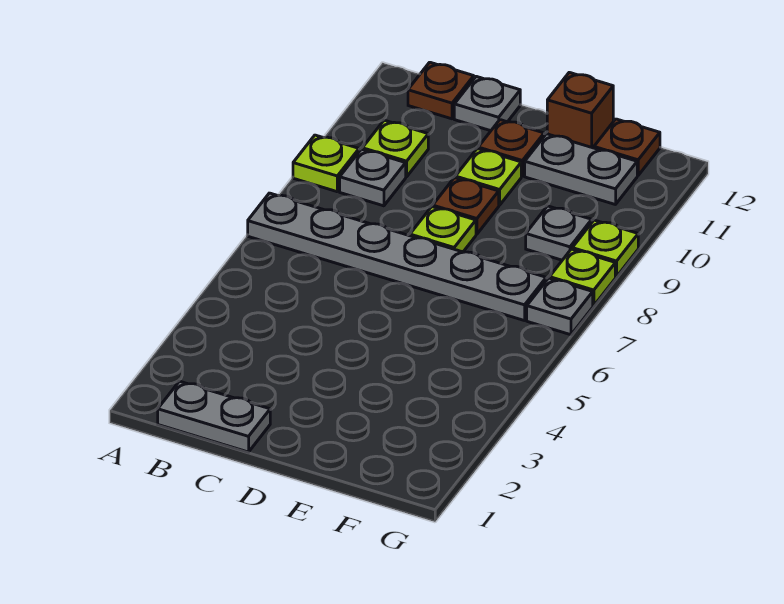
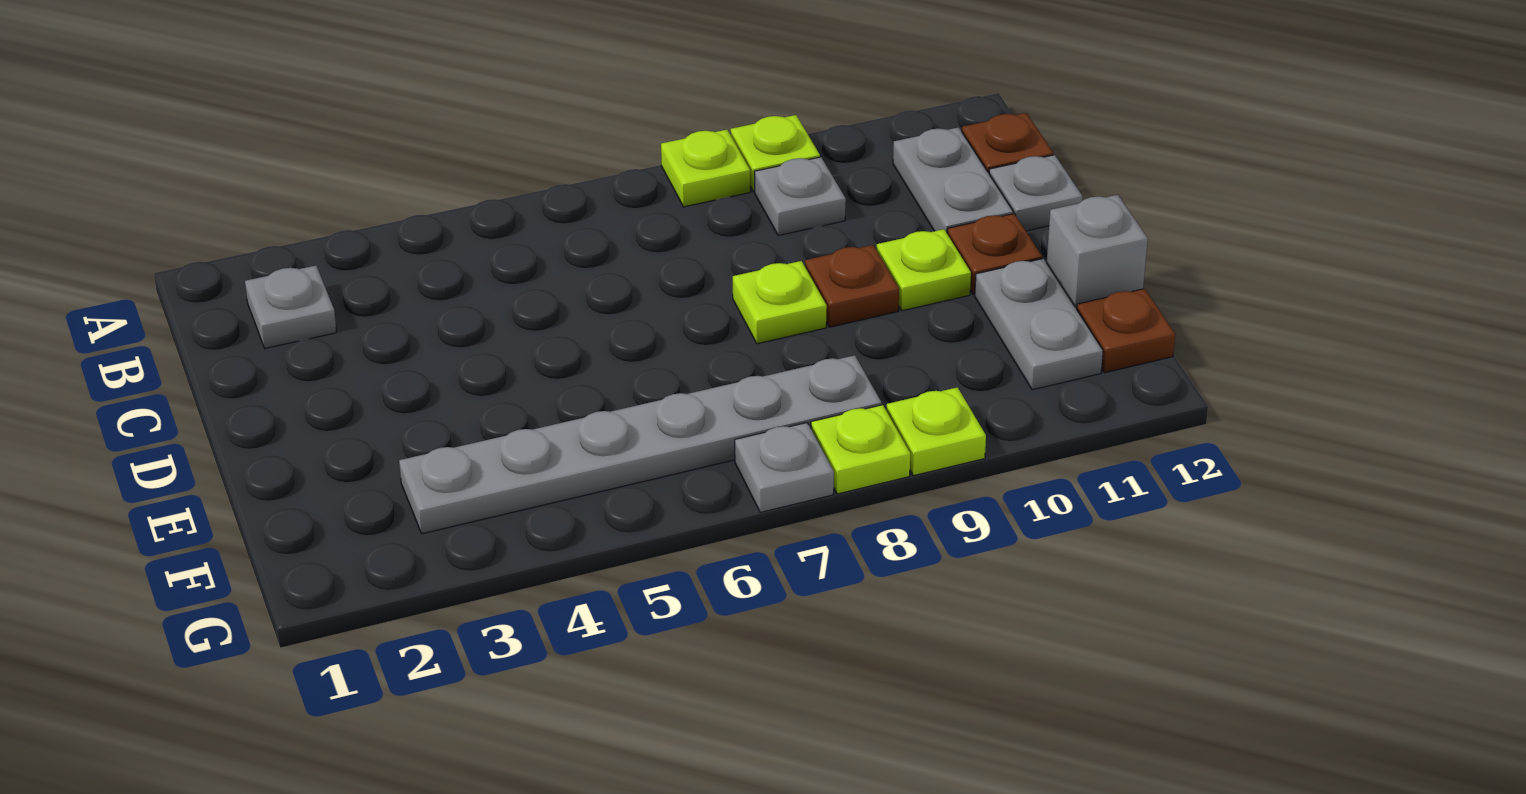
grey plate A7:F7 level 1 -> grey plate F3:F8 level 1
grey plate B1:C1 level 1 -> grey plate B11:C11 level 1
lime plate B10 level 1 -> lime plate A8 level 1
brown brick E12 level 1 -> grey brick E12 level 1
grey plate F9 level 1 -> grey plate B2 level 1

